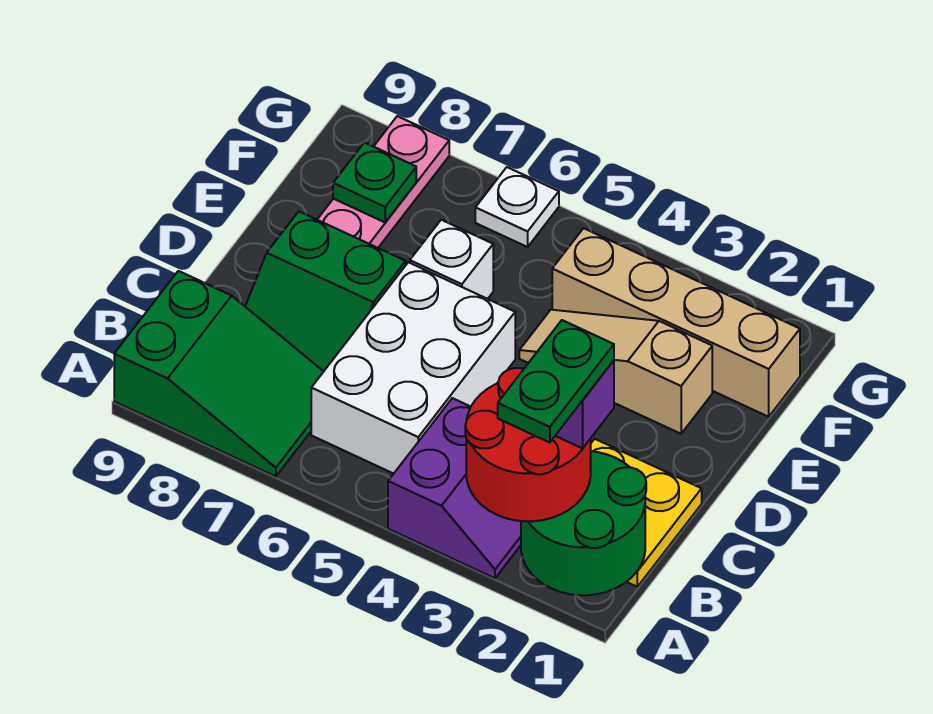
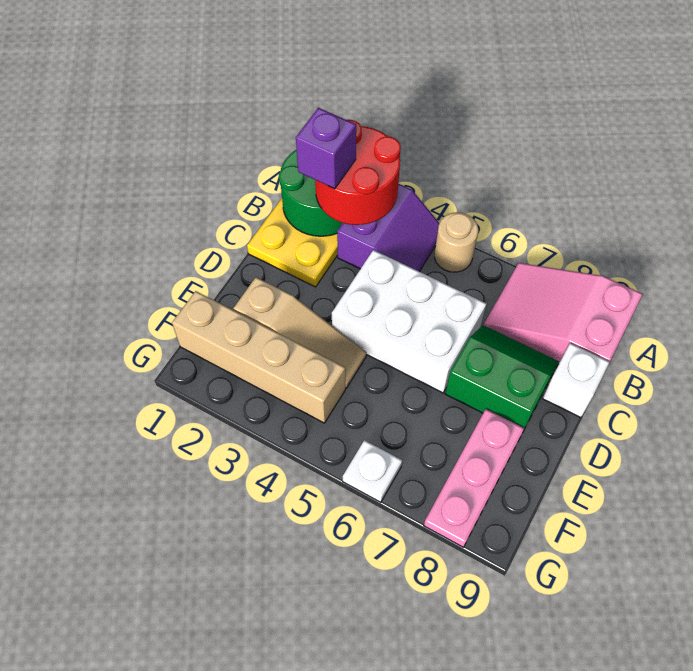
green plate A2:B2 level 5 -> none
purple slope A3:B4 level 1 top 4 -> purple slope A3:B4 level 1 top 3
none -> tan round brick A5 level 1
green slope A7:B9 level 1 top 9 -> pink slope A7:B9 level 1 top 9
white brick B5:D6 level 1 -> white brick C4:D6 level 1
white brick E6 level 1 -> white brick C9 level 1
green plate F8 level 2 -> none

